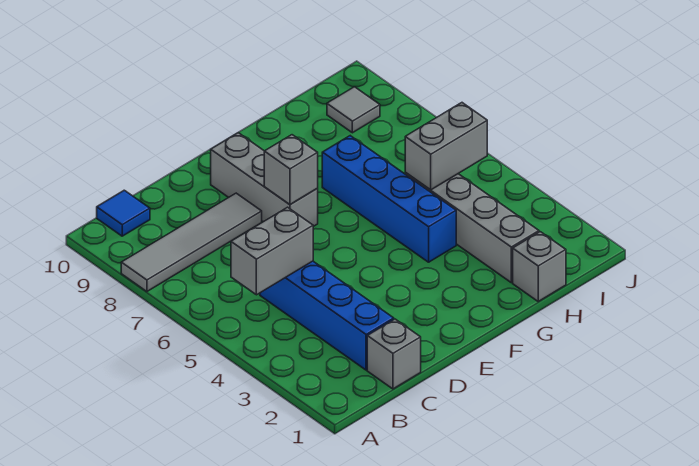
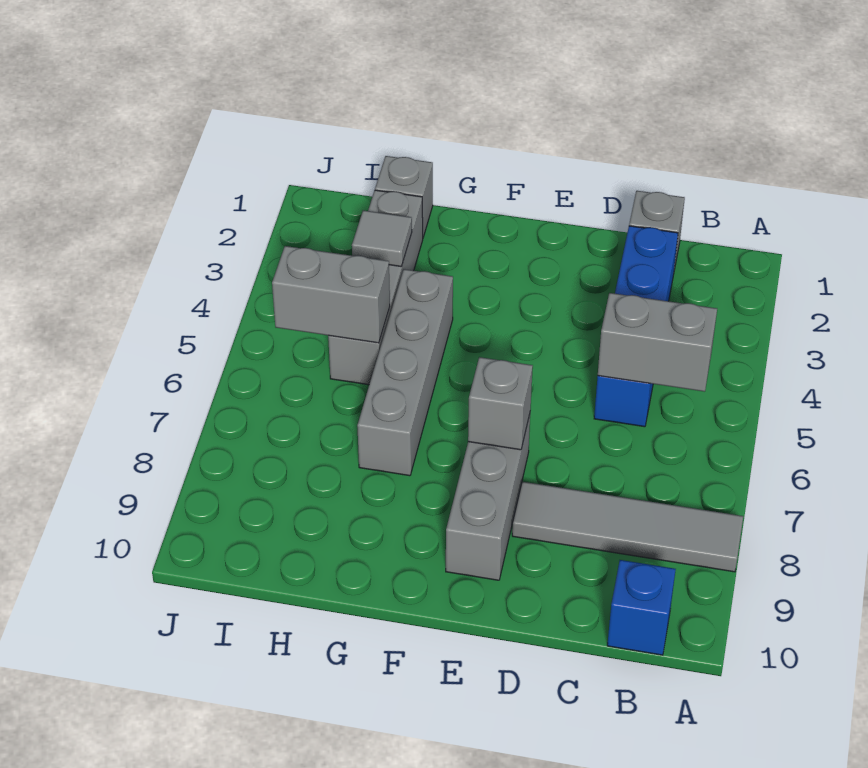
blue tile B10 level 1 -> blue brick B10 level 1
blue brick G4:G7 level 1 -> grey brick G4:G7 level 1
grey tile I9 level 1 -> grey tile H3 level 2

